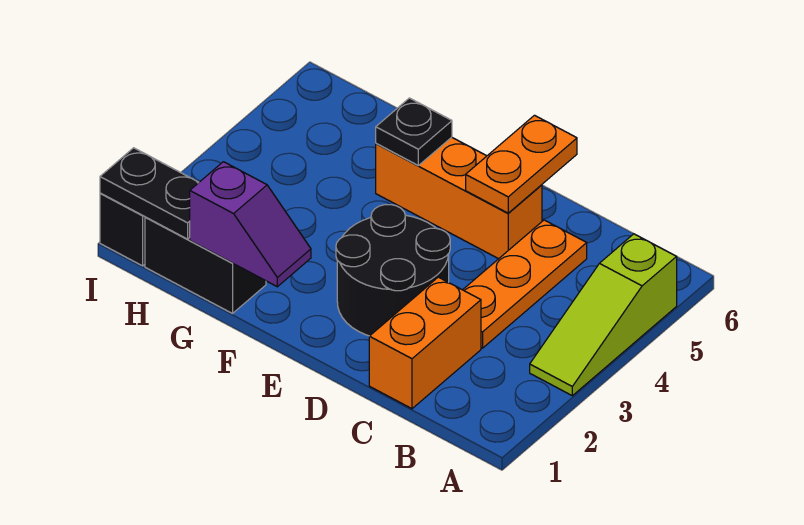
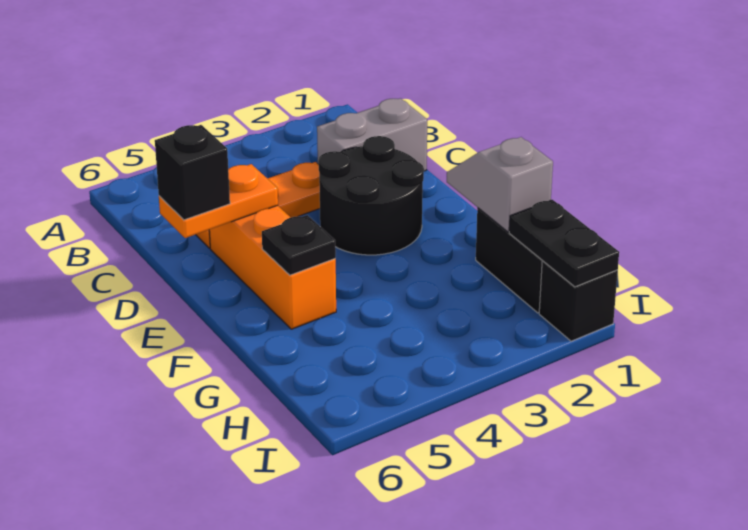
lime slope A3:A5 level 1 top 5 -> none
orange brick C1:C2 level 1 -> grey brick C1:C2 level 1
none -> black brick D6 level 3
purple slope F1:G1 level 2 top G -> grey slope F1:G1 level 2 top G

